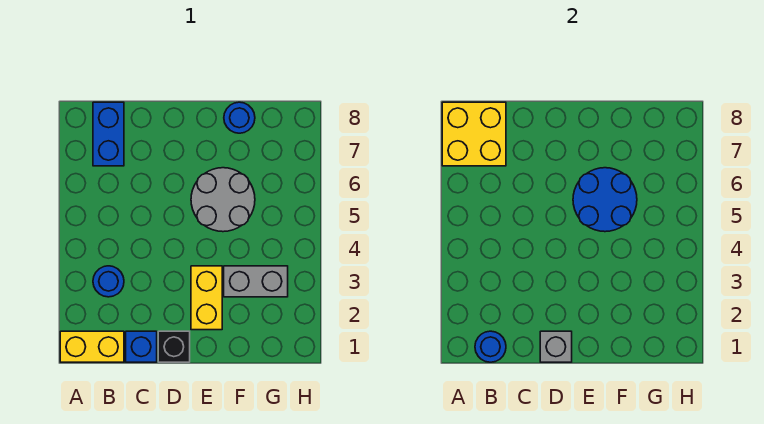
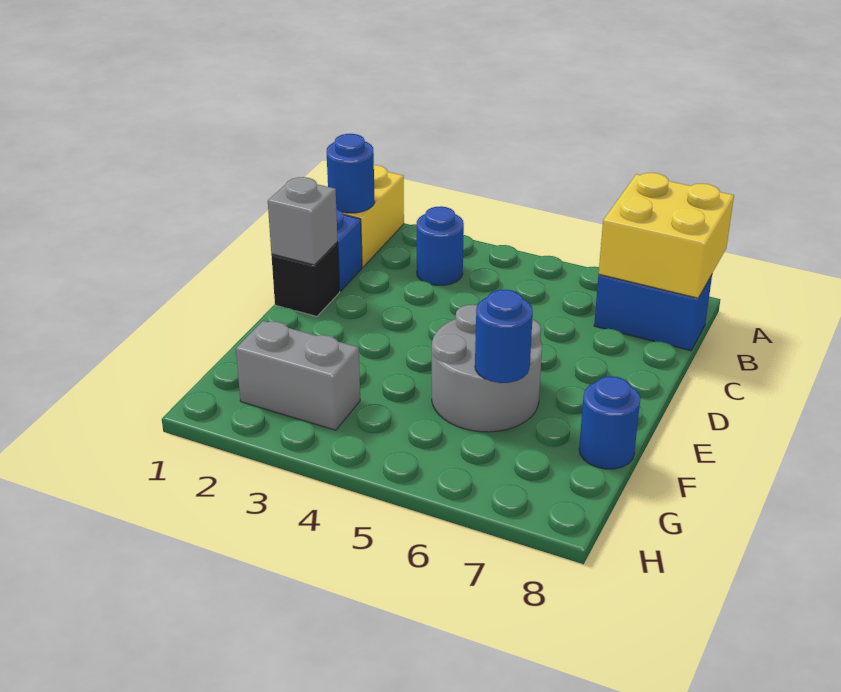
yellow brick E2:E3 level 1 -> none
blue round brick E5:F6 level 2 -> blue round brick F6 level 2
grey brick F3:G3 level 1 -> grey brick G2:G3 level 1

